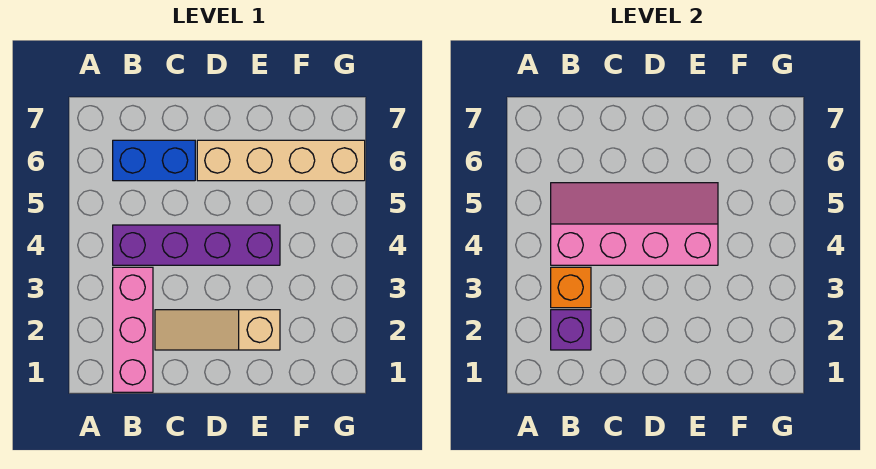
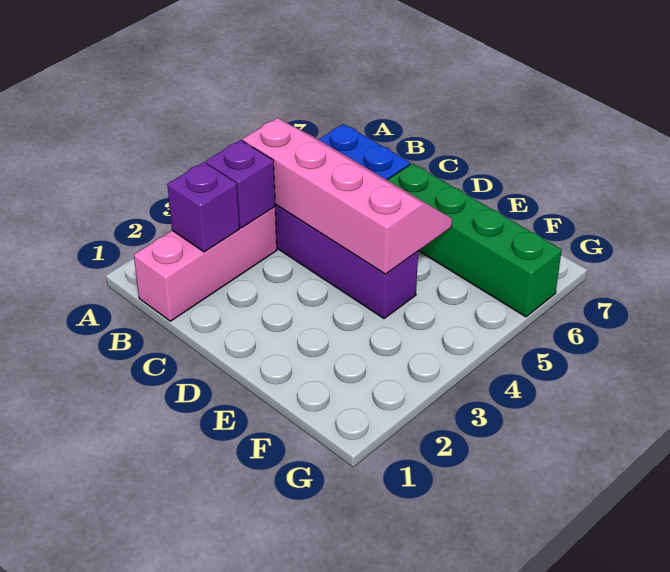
orange brick B3 level 2 -> purple brick B3 level 2
tan slope C2:E2 level 1 top E -> none
tan brick D6:G6 level 1 -> green brick D6:G6 level 1

